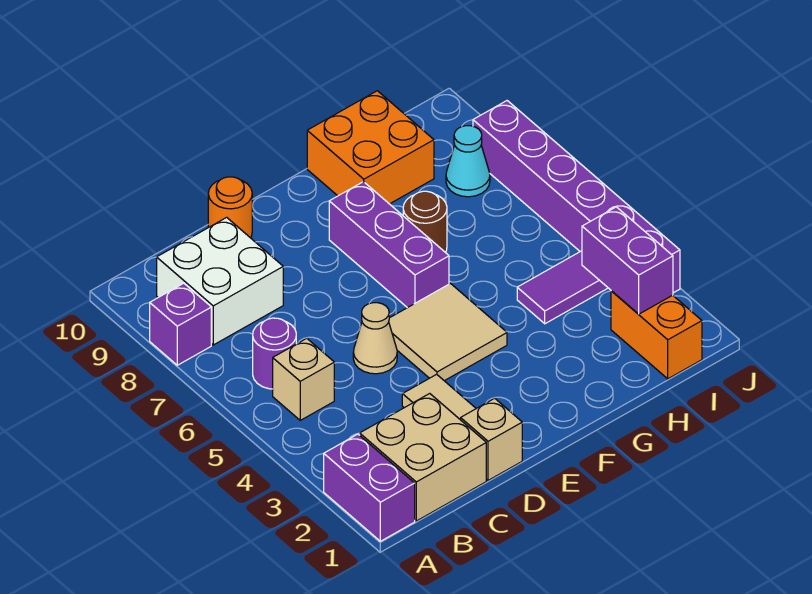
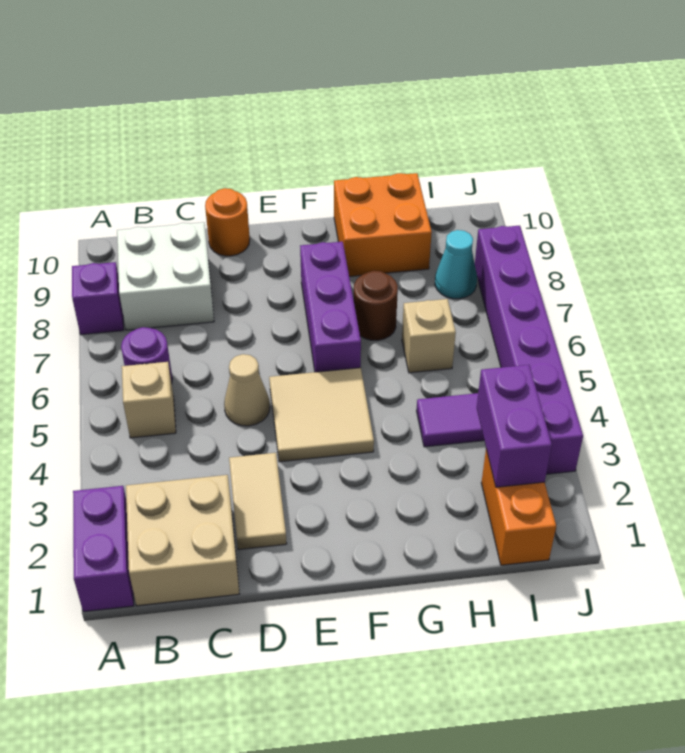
tan brick D1 level 1 -> tan brick H6 level 1

